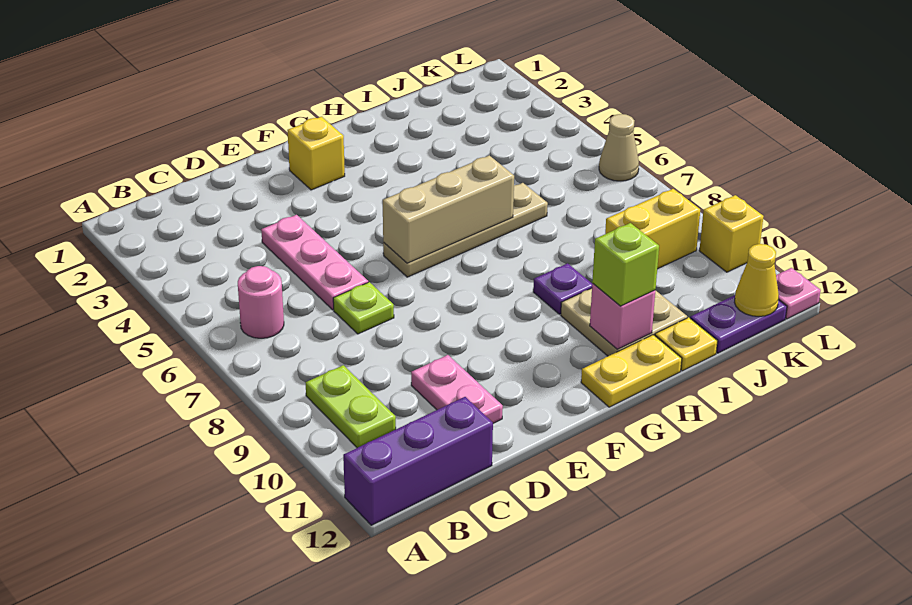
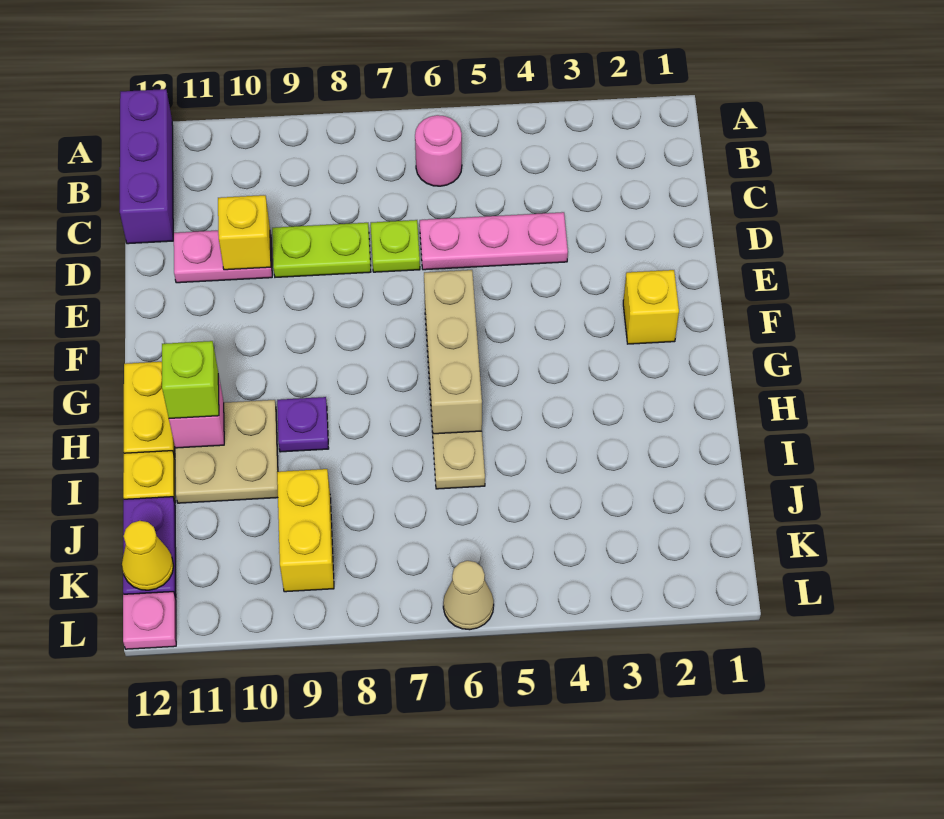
lime plate B9:B10 level 1 -> lime plate D8:D9 level 1
yellow brick L10 level 1 -> yellow brick D10 level 2

